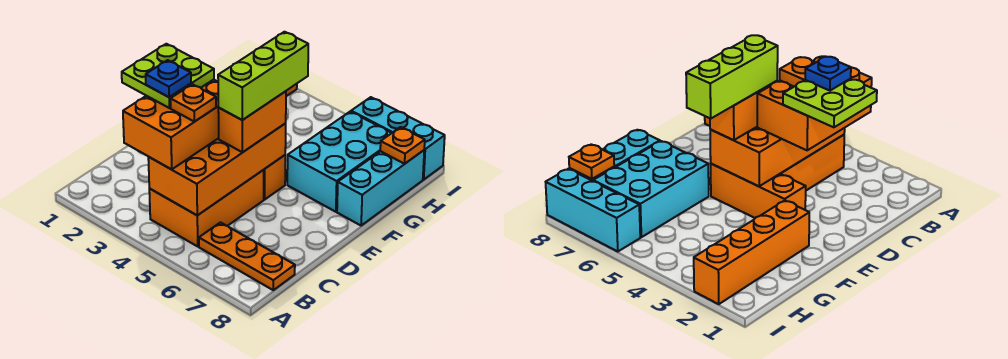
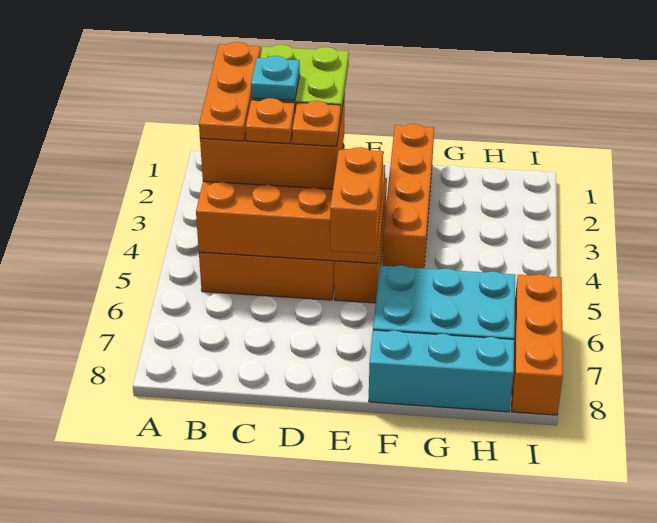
orange plate B6:B8 level 1 -> orange plate B2:B4 level 4
blue plate C3 level 5 -> cyan plate C3 level 5
orange brick D5:E5 level 3 -> orange brick E5:E6 level 3
lime brick D5:F5 level 4 -> none
orange brick F2:I2 level 1 -> orange brick F1:F4 level 1
orange plate H8 level 2 -> orange plate D4 level 4
cyan brick I6:I8 level 1 -> orange brick I6:I8 level 1

